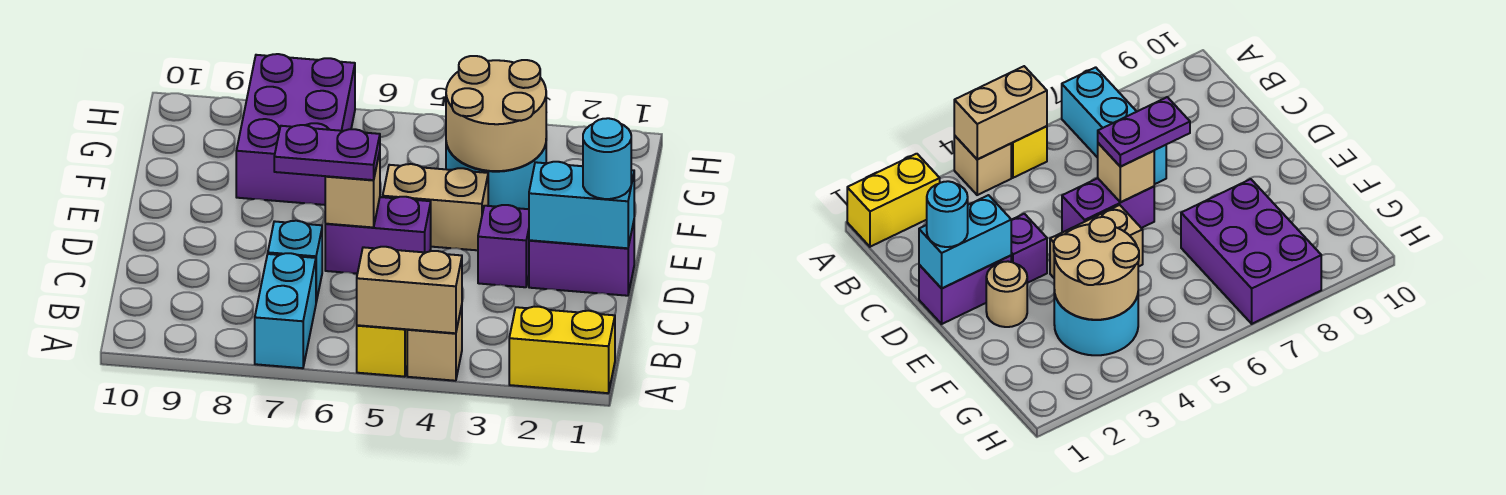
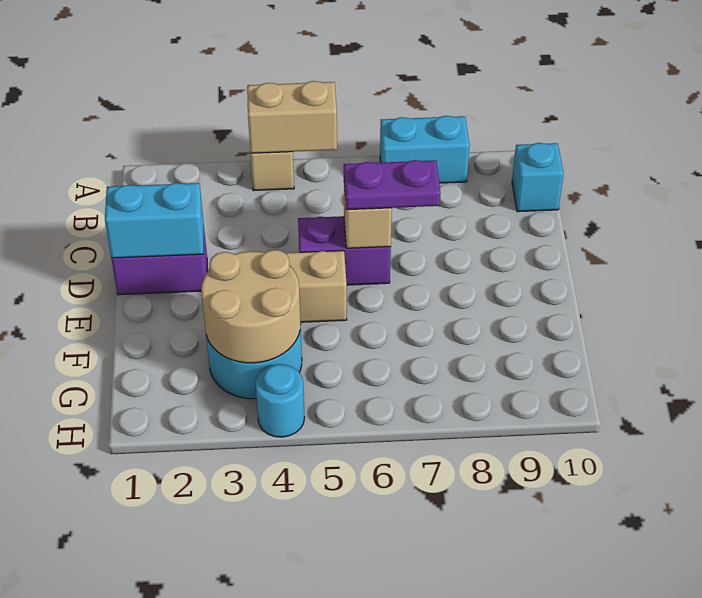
yellow brick A1:A2 level 1 -> none
yellow brick A5 level 1 -> none
cyan brick A7:B7 level 1 -> cyan brick A7:A8 level 1
cyan brick C7 level 1 -> cyan brick B10 level 1
cyan round brick D1 level 3 -> cyan round brick H4 level 1
purple brick D3 level 1 -> none
tan round brick E2 level 1 -> none
purple brick F7:H8 level 1 -> none

